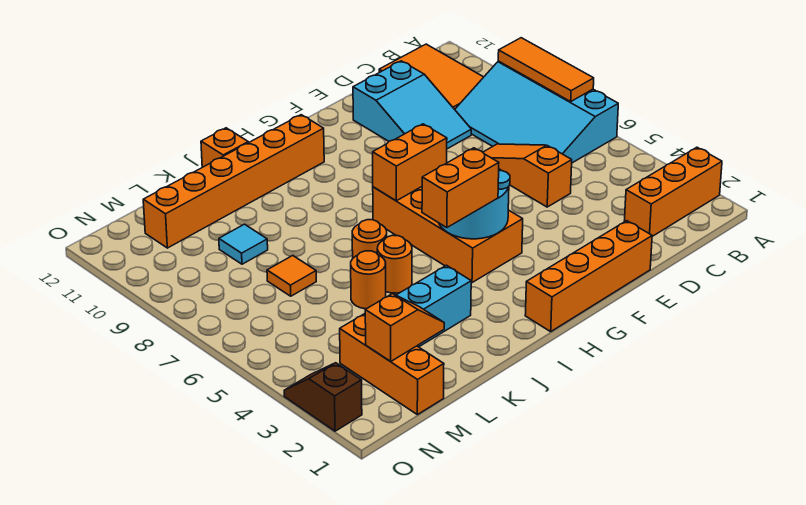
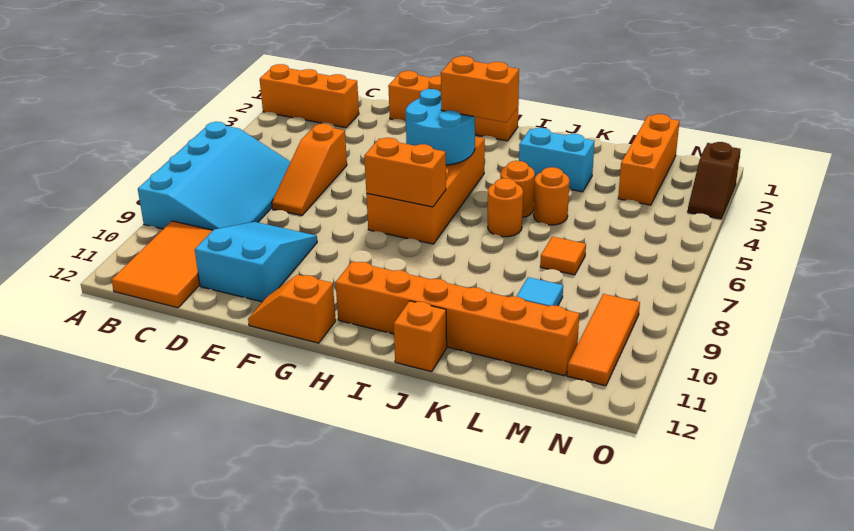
orange tile A7:A9 level 2 -> orange tile N9:N11 level 1
orange slope L2:M2 level 2 top M -> orange slope F12:G12 level 1 top G

